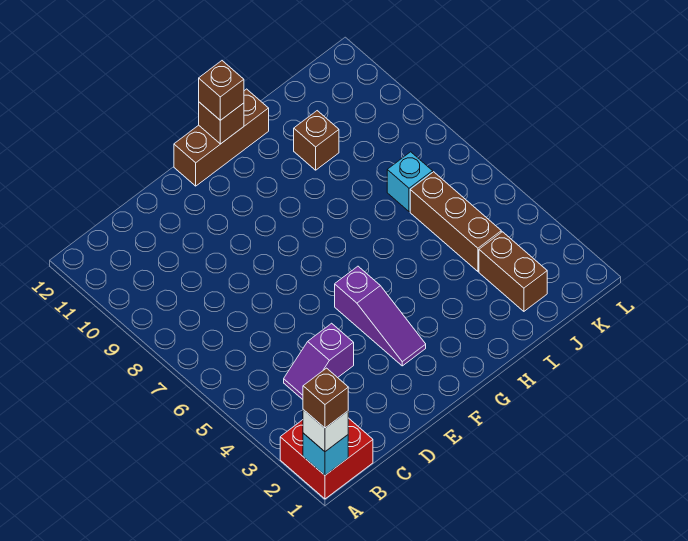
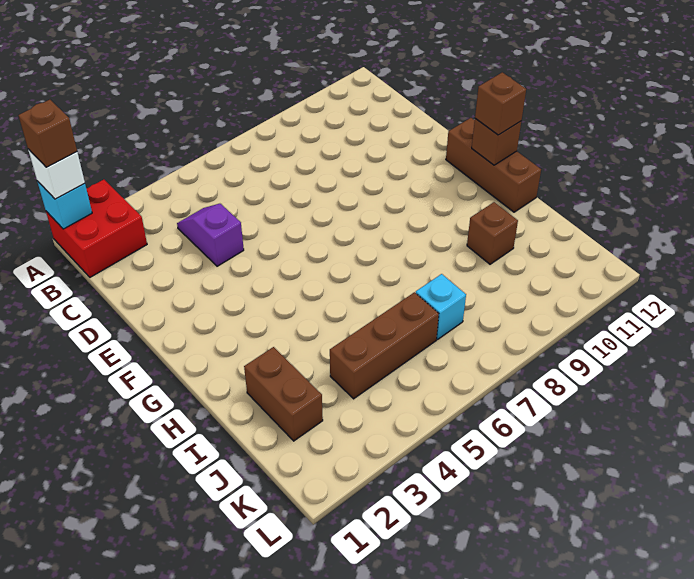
purple slope F3:F5 level 1 top 5 -> none
brown brick J2:J3 level 1 -> brown brick I2:J2 level 1

